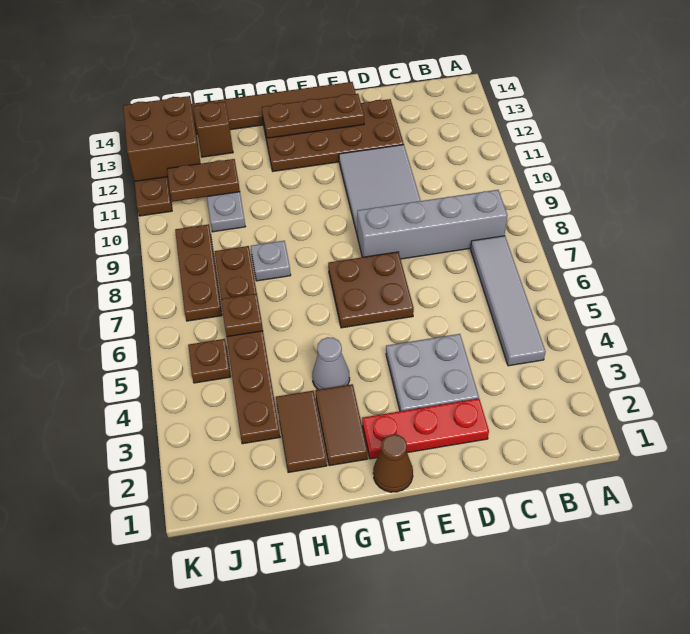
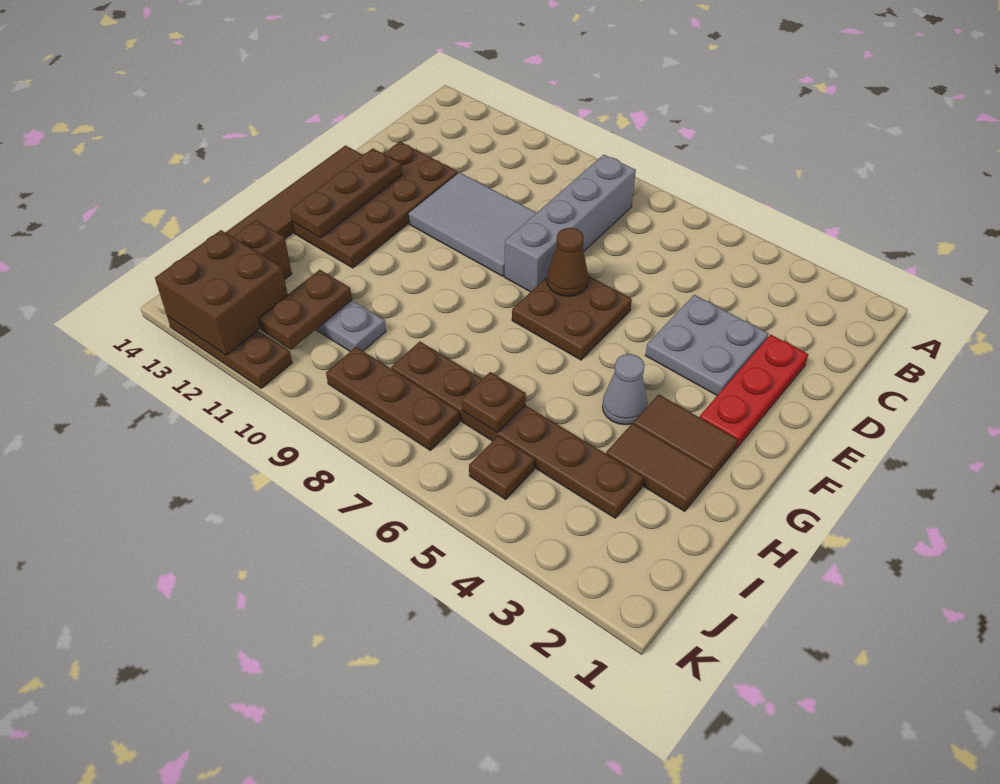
grey tile B4:B7 level 1 -> none
brown cone F1 level 1 -> brown cone E7 level 2
grey plate H8 level 1 -> none

